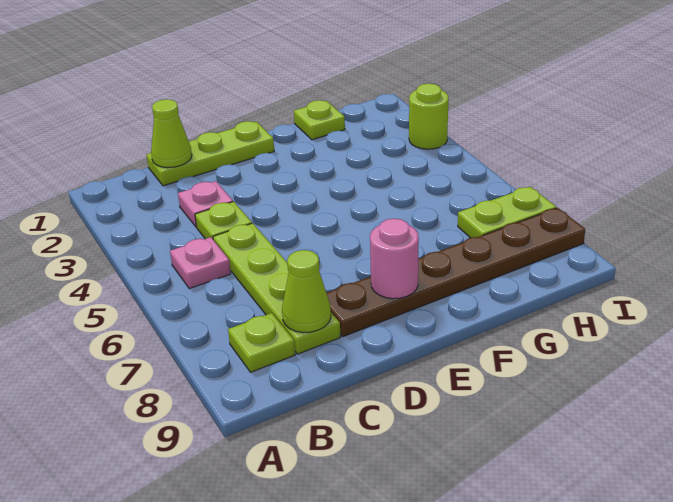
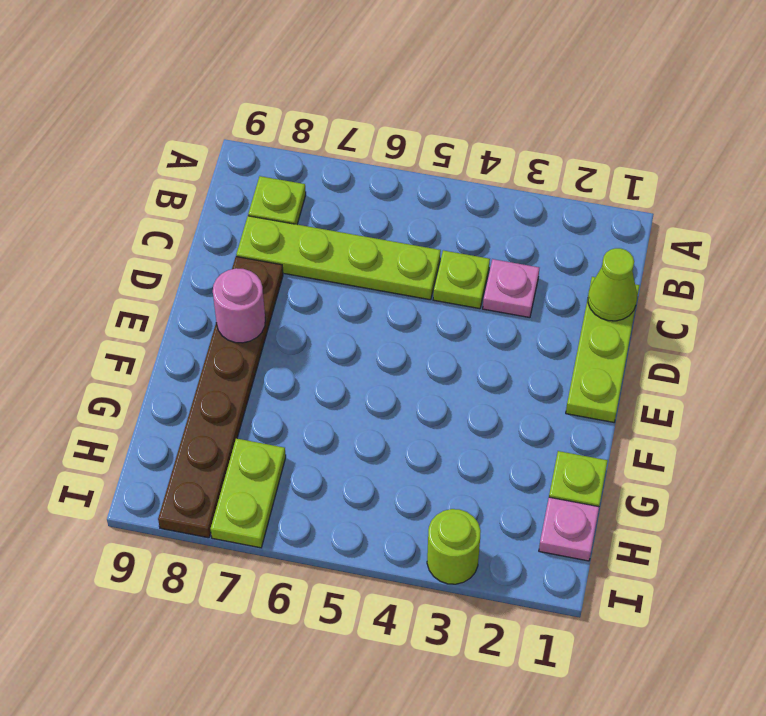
pink plate B5 level 1 -> pink plate H1 level 1
lime cone C8 level 2 -> none

